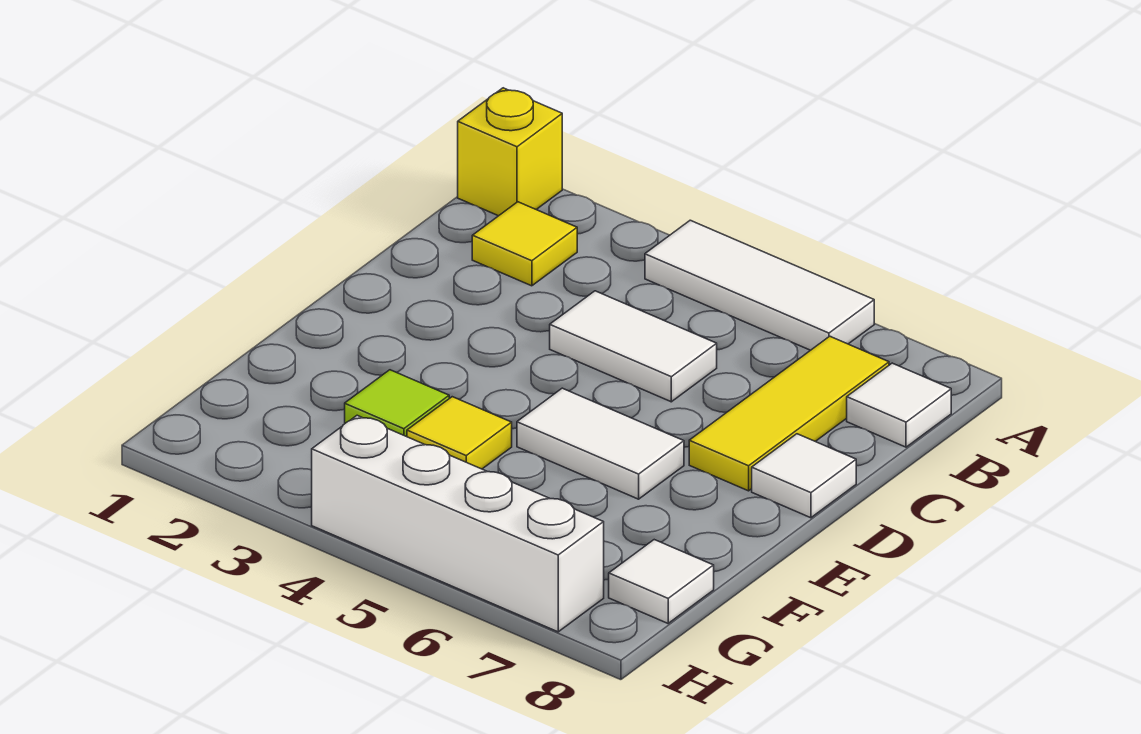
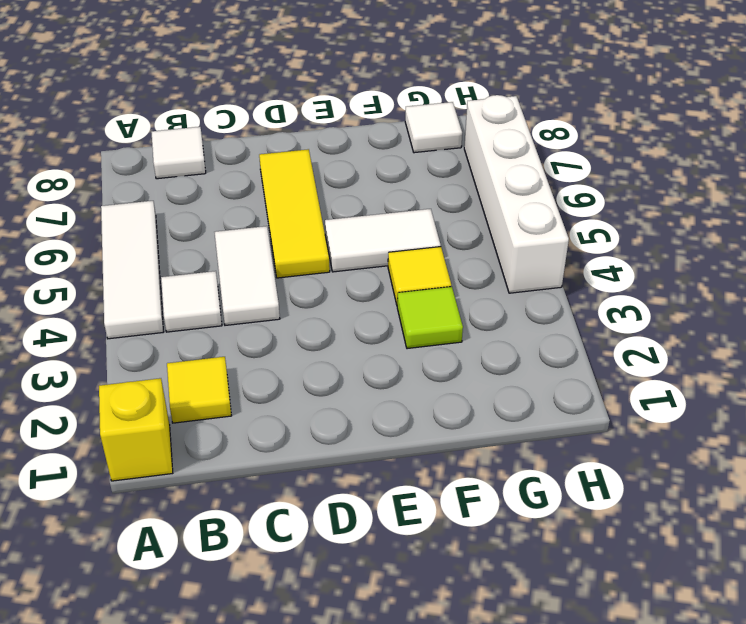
yellow tile B7:D7 level 1 -> yellow tile D5:D7 level 1
white tile D8 level 1 -> white tile B4 level 1
white tile E5:E6 level 1 -> white tile E5:F5 level 1

